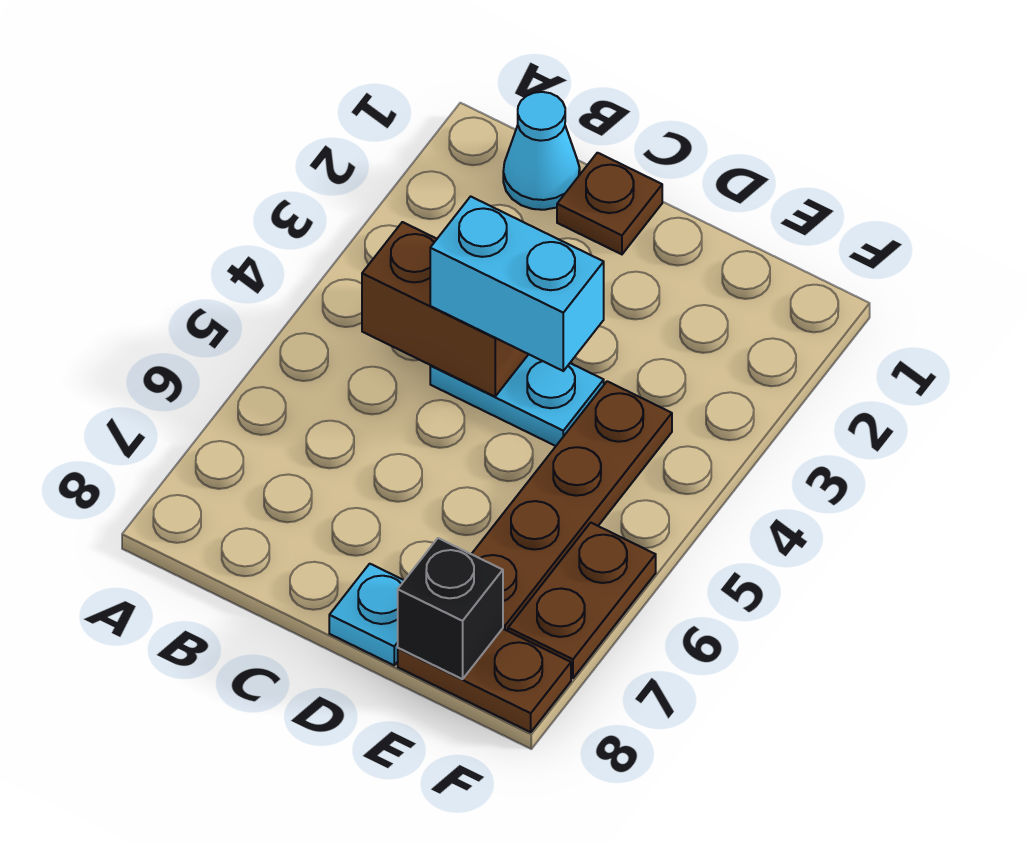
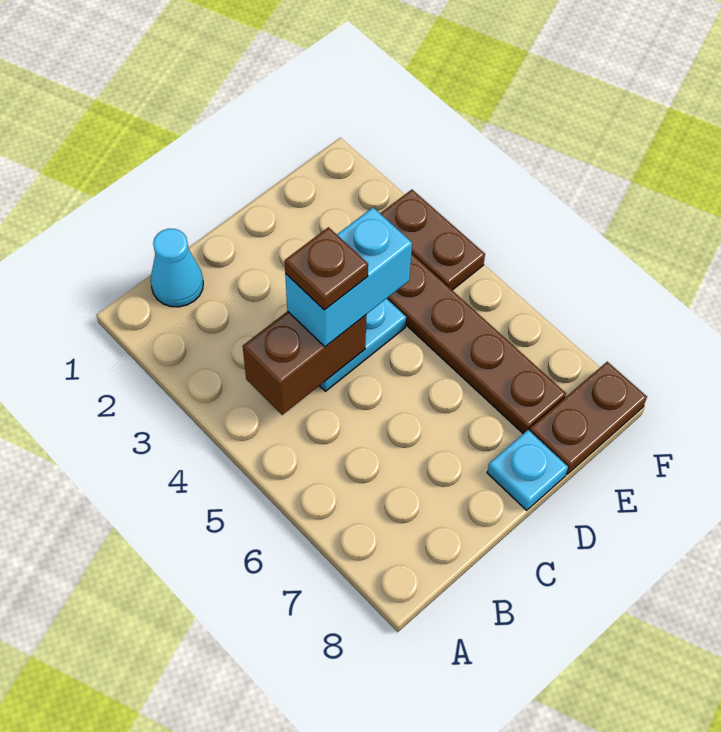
brown plate C1 level 1 -> brown plate C4 level 4
black brick E8 level 2 -> none
brown plate F6:F7 level 1 -> brown plate F3:F4 level 1

